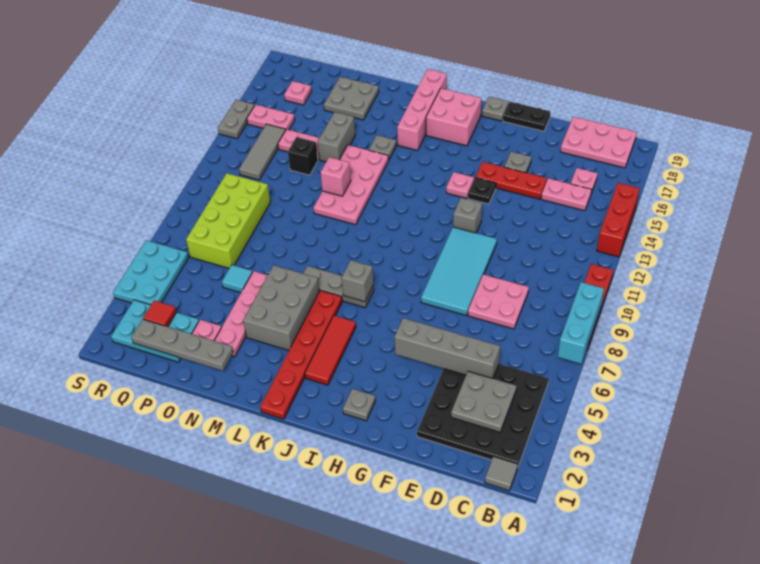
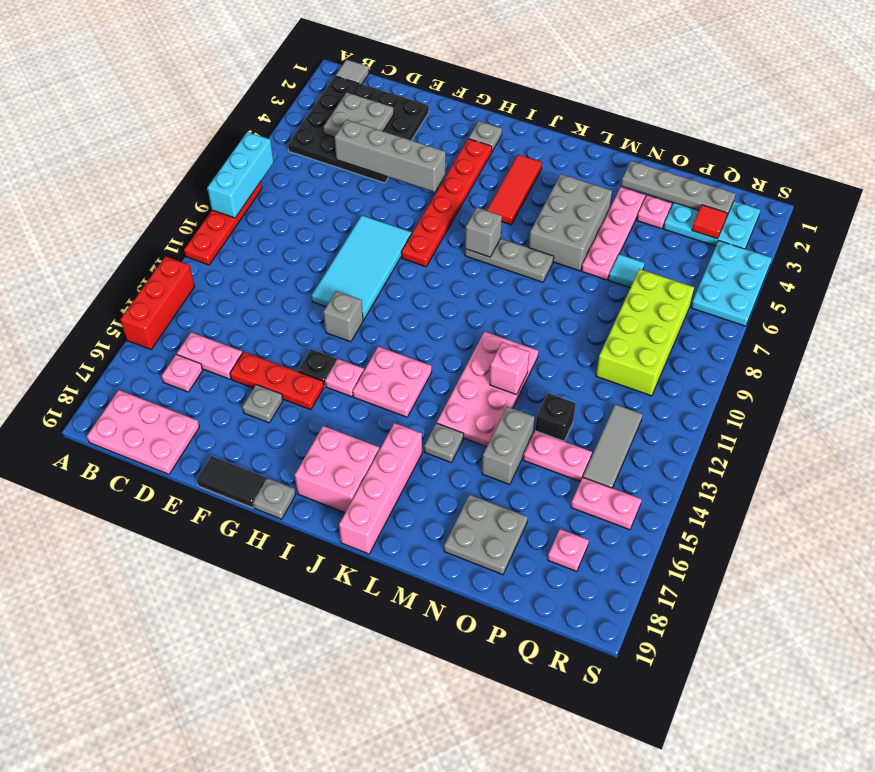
pink plate D8:E9 level 1 -> pink plate I13:J14 level 1
black plate F19:G19 level 1 -> black tile F19:G19 level 1
red plate K1:K6 level 1 -> red plate H3:H8 level 1
grey plate S14:S15 level 1 -> none

